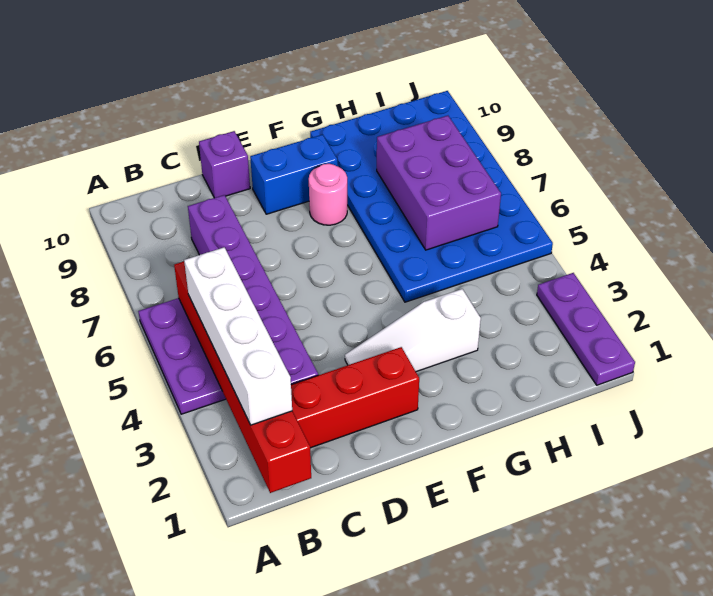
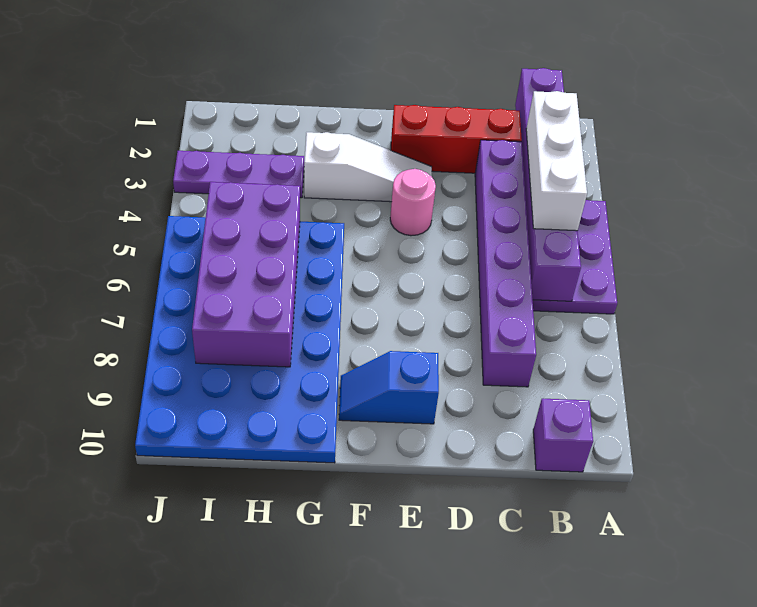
red brick B1:B6 level 2 -> purple brick B1:B6 level 2
white brick B2:B5 level 3 -> white brick B3:B5 level 3
purple brick D10 level 1 -> purple brick B10 level 1
blue brick E9:F9 level 1 -> blue slope E9:F9 level 1 top E
pink round brick F8 level 1 -> pink round brick E4 level 1
purple brick H6:I8 level 2 -> purple brick H5:I8 level 2
purple plate J1:J3 level 1 -> purple plate H3:J3 level 1

